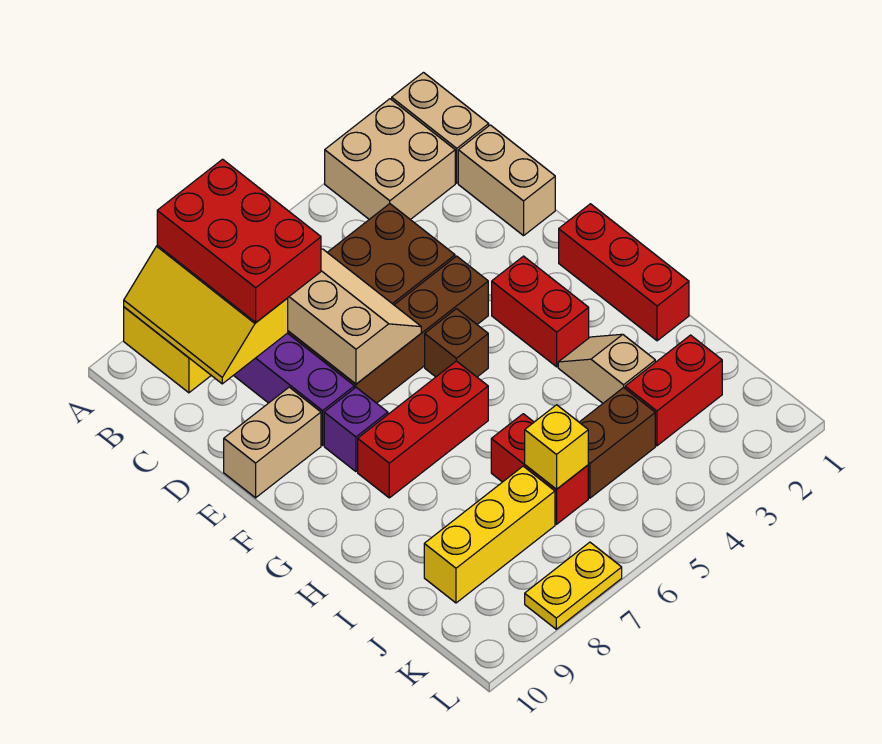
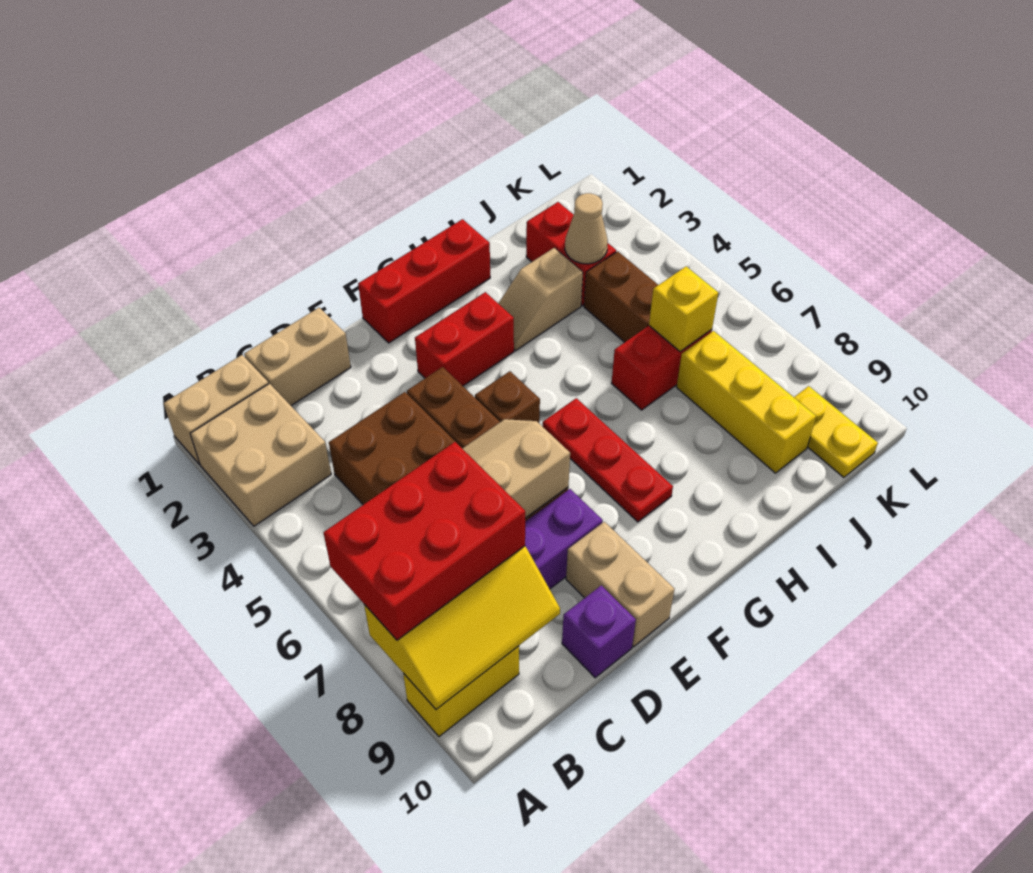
purple brick F8 level 1 -> purple brick D10 level 1
red brick G6:G8 level 1 -> red plate G6:G8 level 1
none -> tan cone J3 level 2
yellow plate L7:L8 level 1 -> yellow plate K9:K10 level 1

